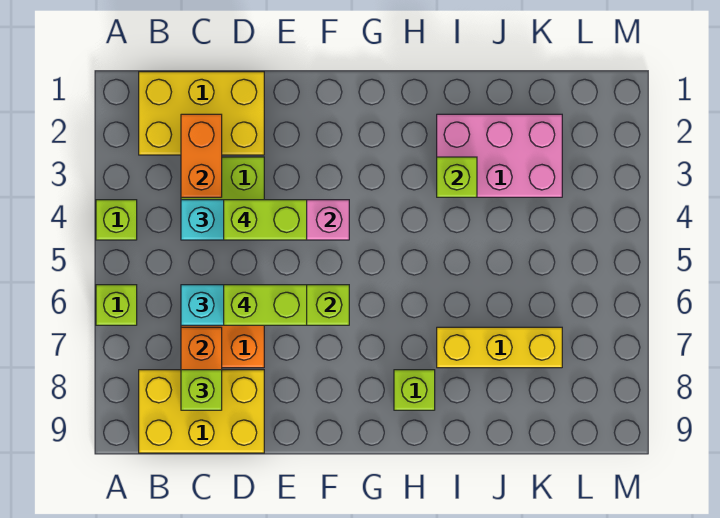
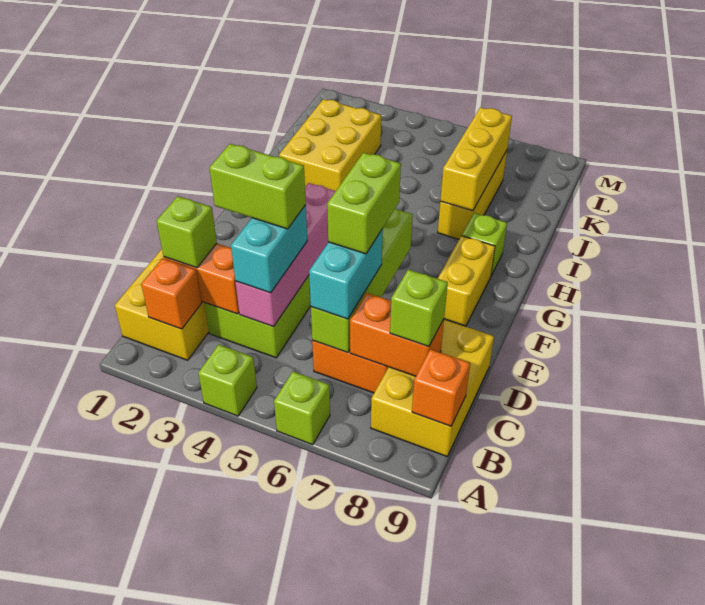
none -> orange brick B2 level 2
none -> orange brick B9 level 2
lime brick D4:E4 level 4 -> lime brick D3:D4 level 4
none -> yellow brick F8:G8 level 1
pink brick I2:K3 level 1 -> yellow brick I2:K3 level 1
lime brick I3 level 2 -> lime brick C2 level 3
none -> yellow brick I7:K7 level 2

